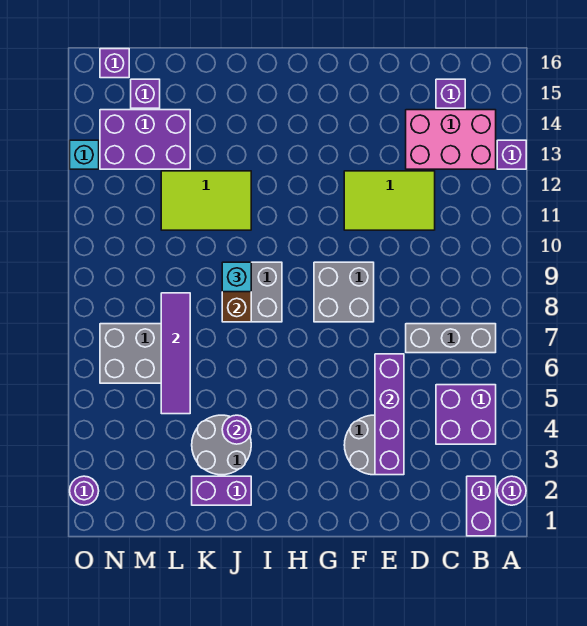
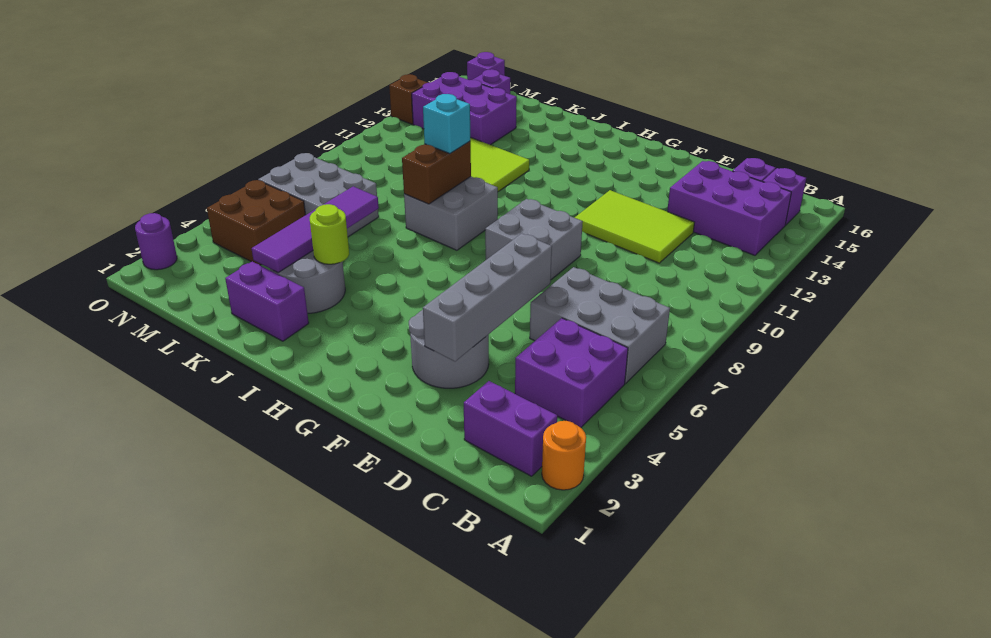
purple round brick A2 level 1 -> orange round brick A2 level 1
purple brick A13 level 1 -> purple brick B15 level 1
purple brick B1:B2 level 1 -> purple brick B2:C2 level 1
grey brick B7:D7 level 1 -> grey brick B6:D7 level 1
pink brick B13:D14 level 1 -> purple brick B13:D14 level 1
purple brick E3:E6 level 2 -> grey brick E3:E6 level 2
purple round brick J4 level 2 -> lime round brick J4 level 2
purple tile L5:L8 level 2 -> purple tile K3:K6 level 2
none -> brown brick M4:N5 level 1
cyan brick O13 level 1 -> brown brick O13 level 1

